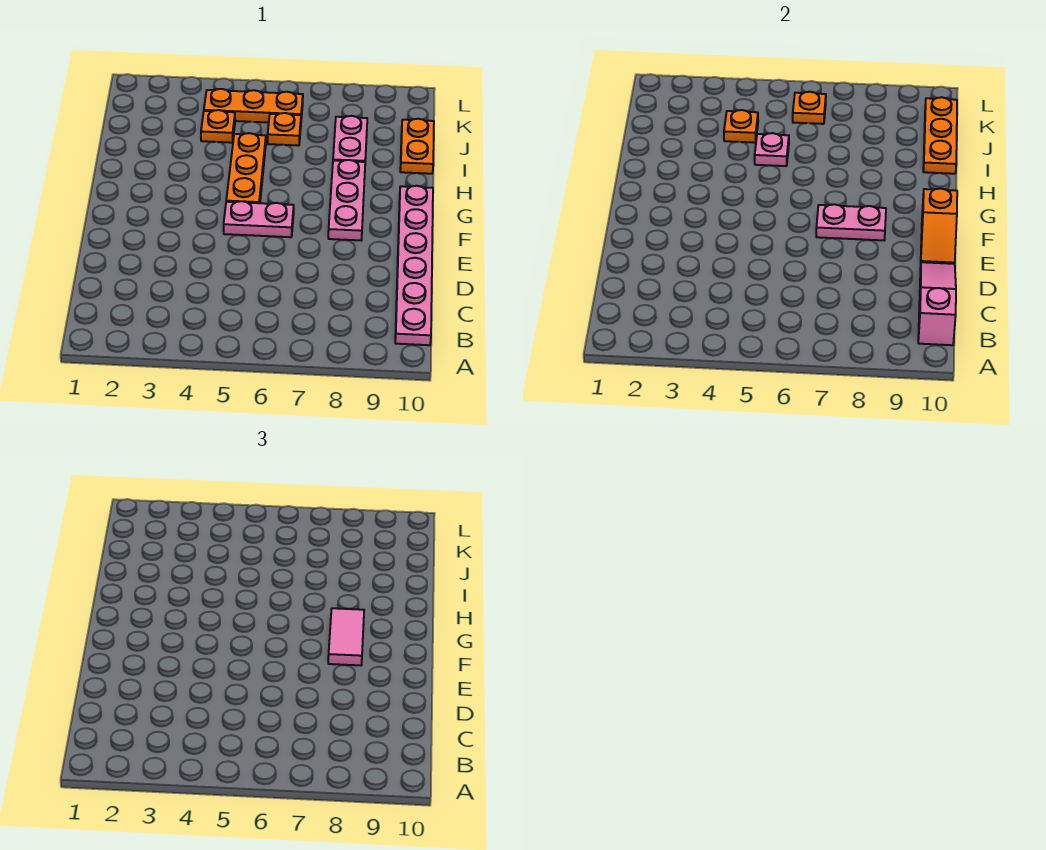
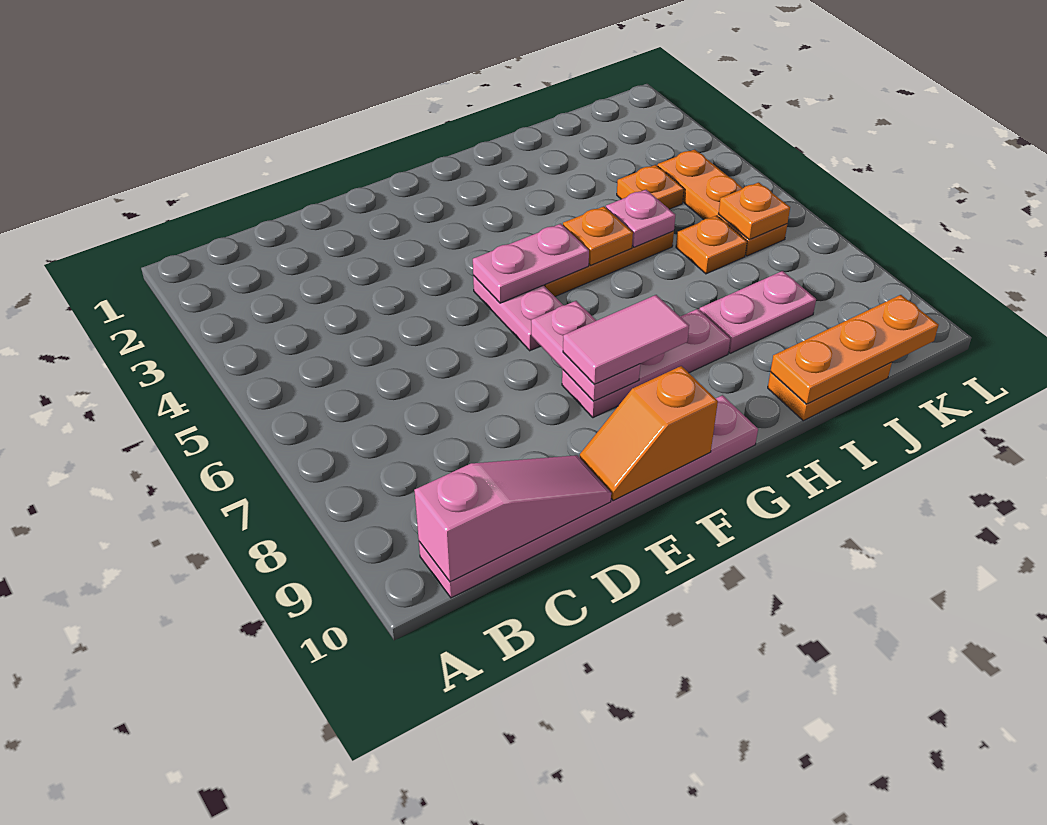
none -> pink plate F5:G5 level 2
orange plate J4 level 2 -> orange plate H5 level 2

